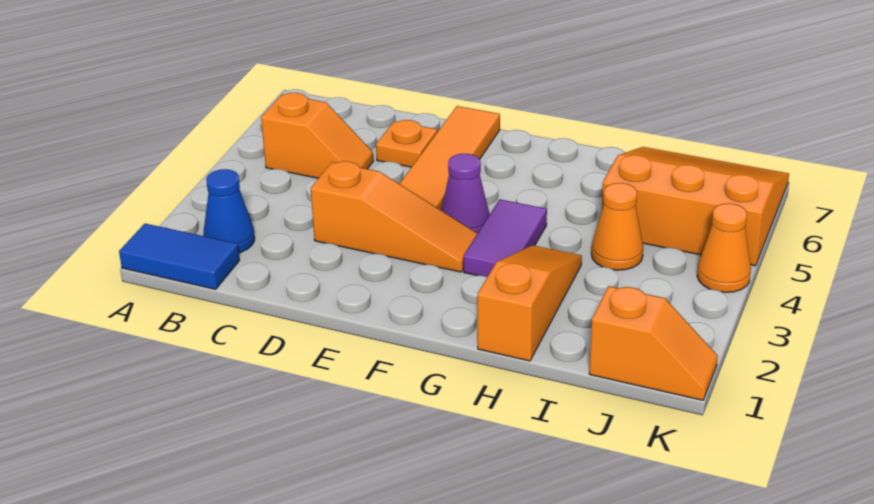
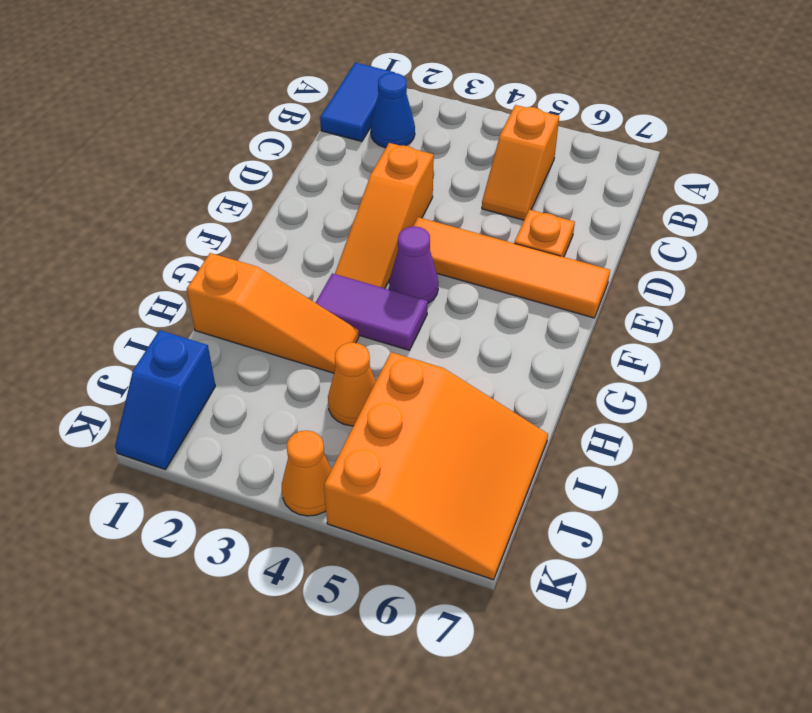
orange slope J1:K1 level 1 top J -> blue slope J1:K1 level 1 top J

